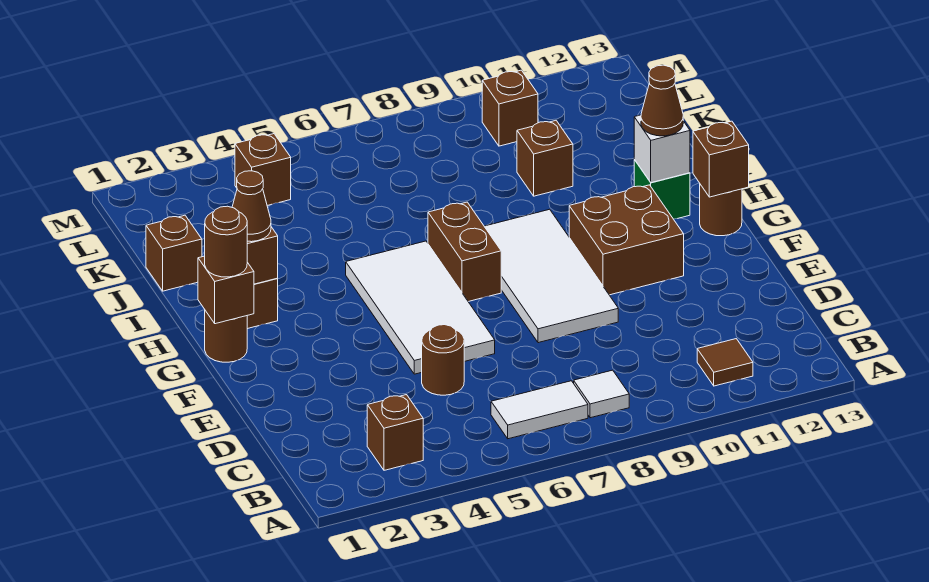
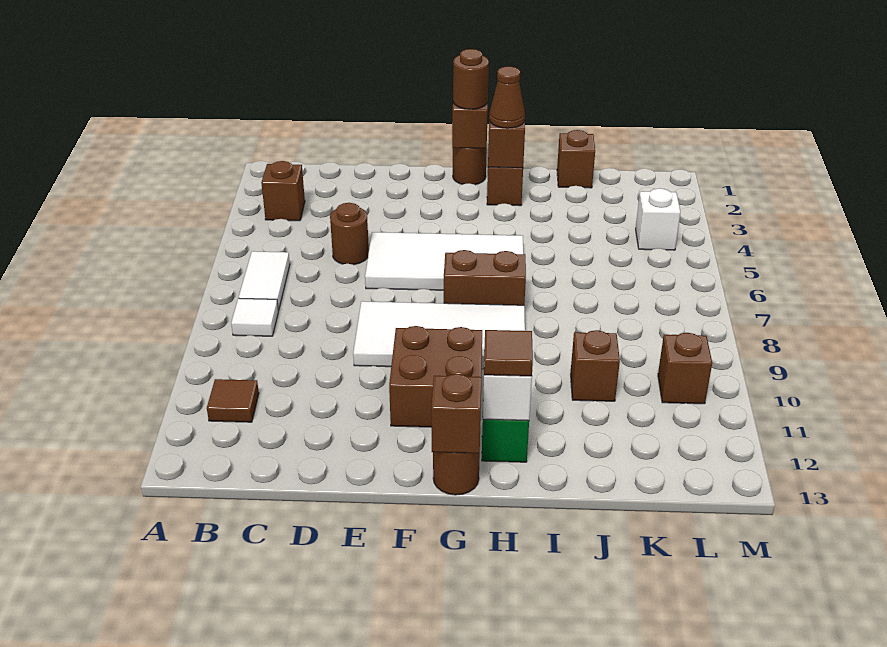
brown cone H12 level 3 -> brown tile H12 level 3
brown brick L4 level 1 -> white brick L4 level 1

